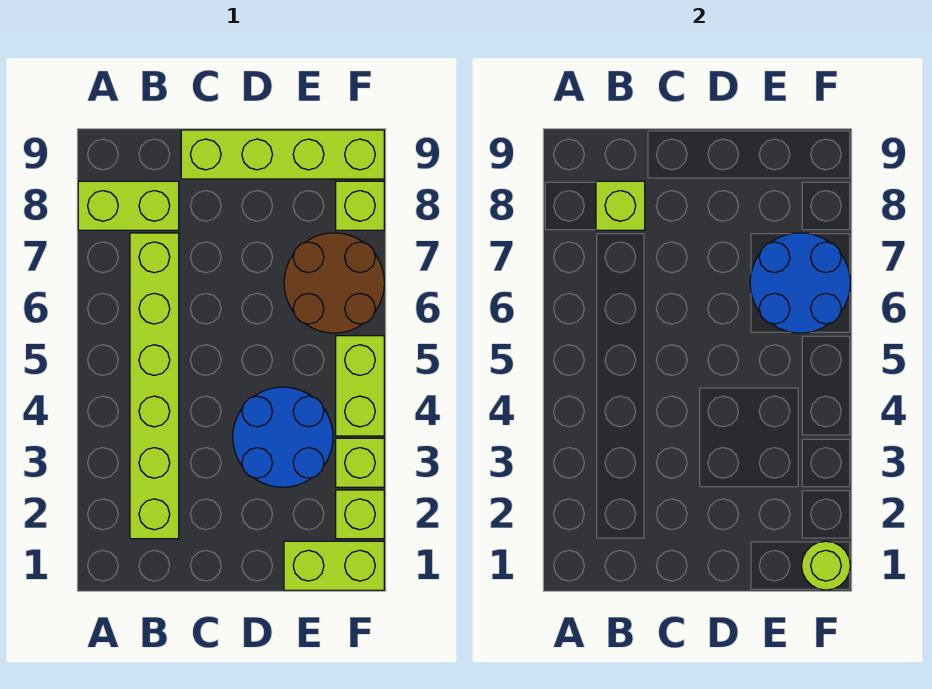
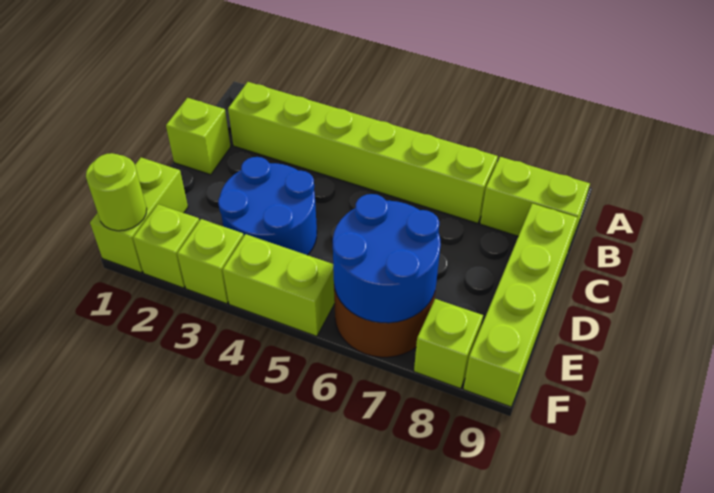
lime brick A8:B8 level 1 -> lime brick B8:B9 level 1
lime brick B8 level 2 -> lime brick C1 level 1

